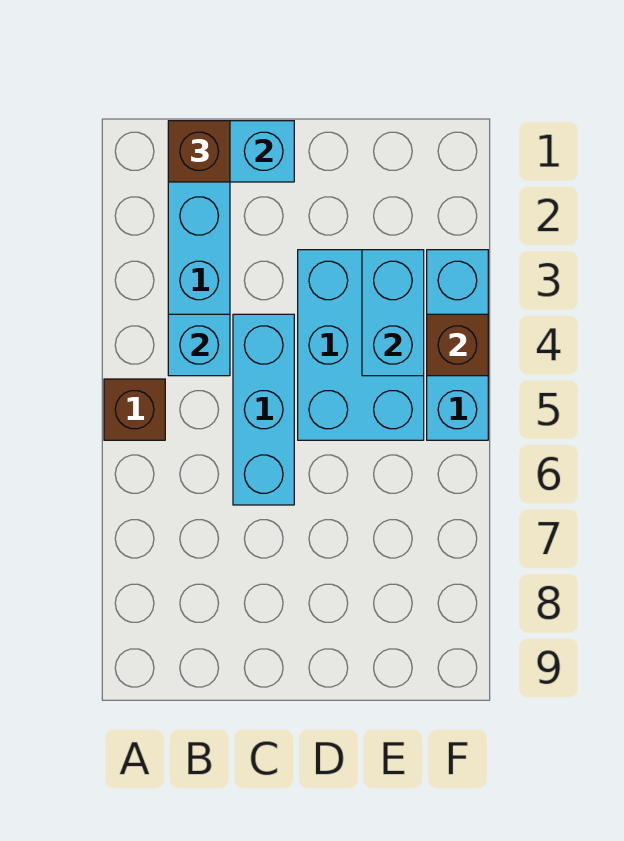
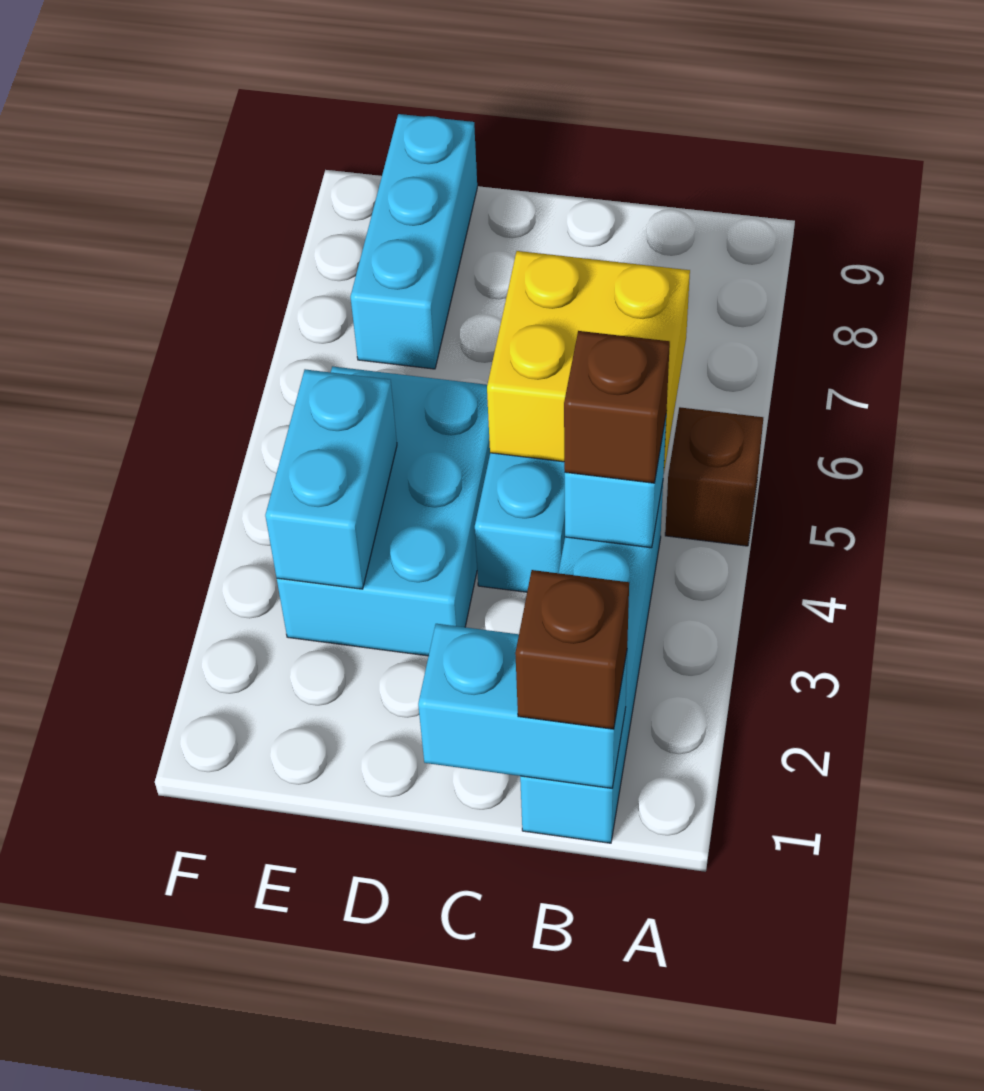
none -> yellow brick B5:C6 level 2
cyan brick F3:F5 level 1 -> cyan brick E7:E9 level 1
brown brick F4 level 2 -> brown brick B4 level 3

